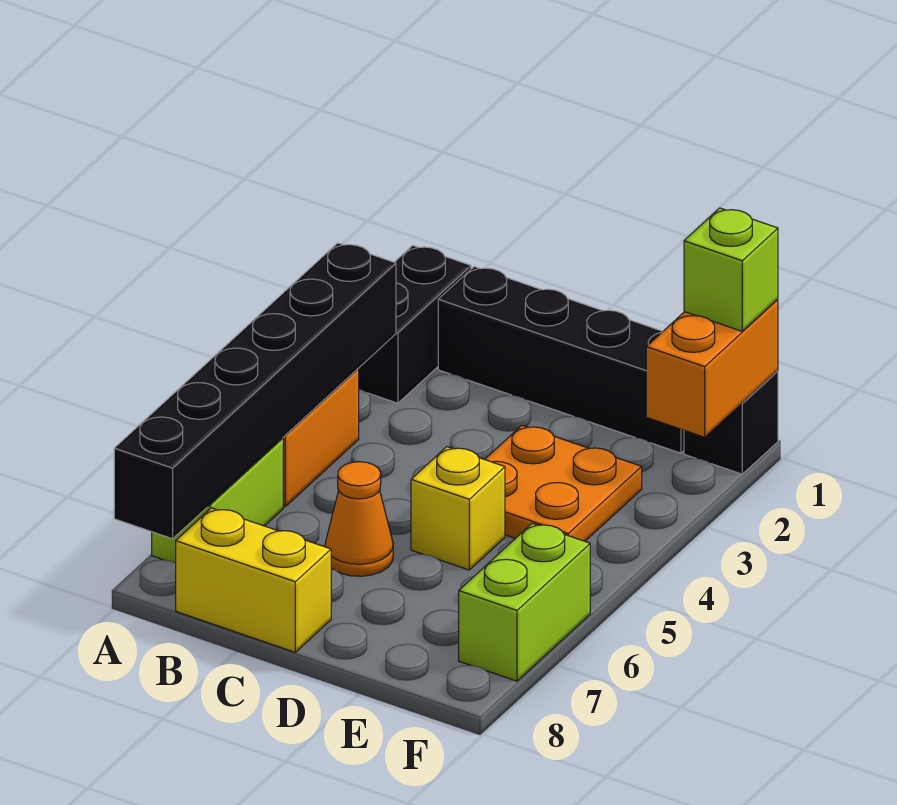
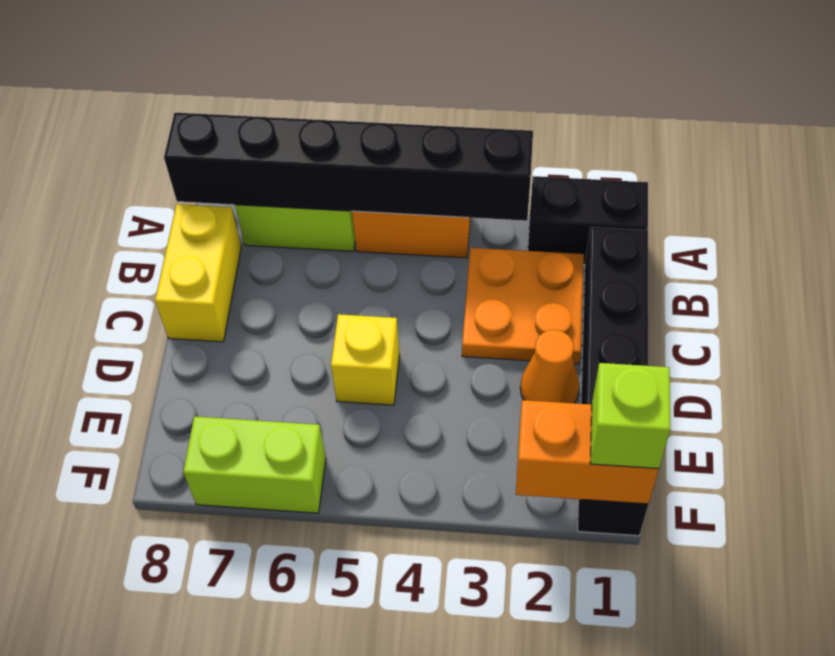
orange cone C6 level 1 -> orange cone D2 level 1
orange plate D3:E4 level 1 -> orange plate B2:C3 level 1

